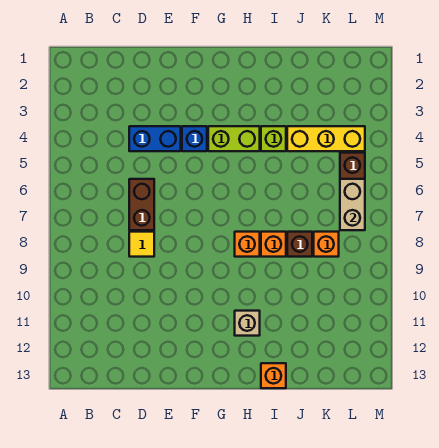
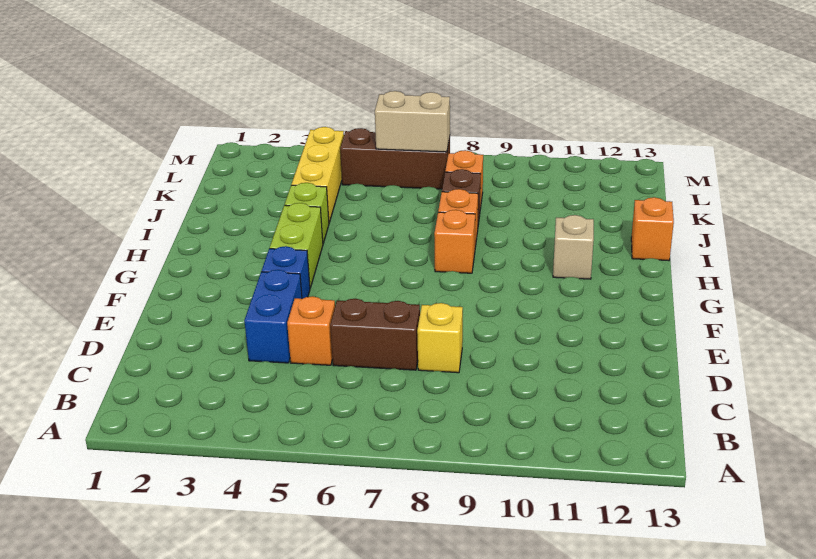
none -> orange brick D5 level 1
yellow tile D8 level 1 -> yellow brick D8 level 1

